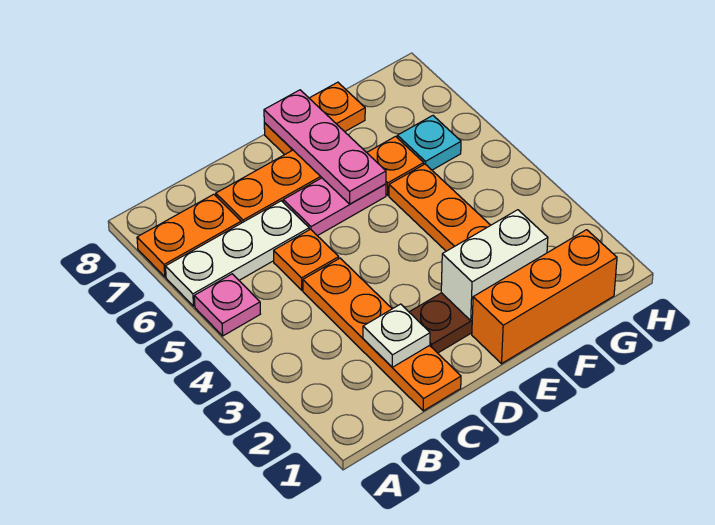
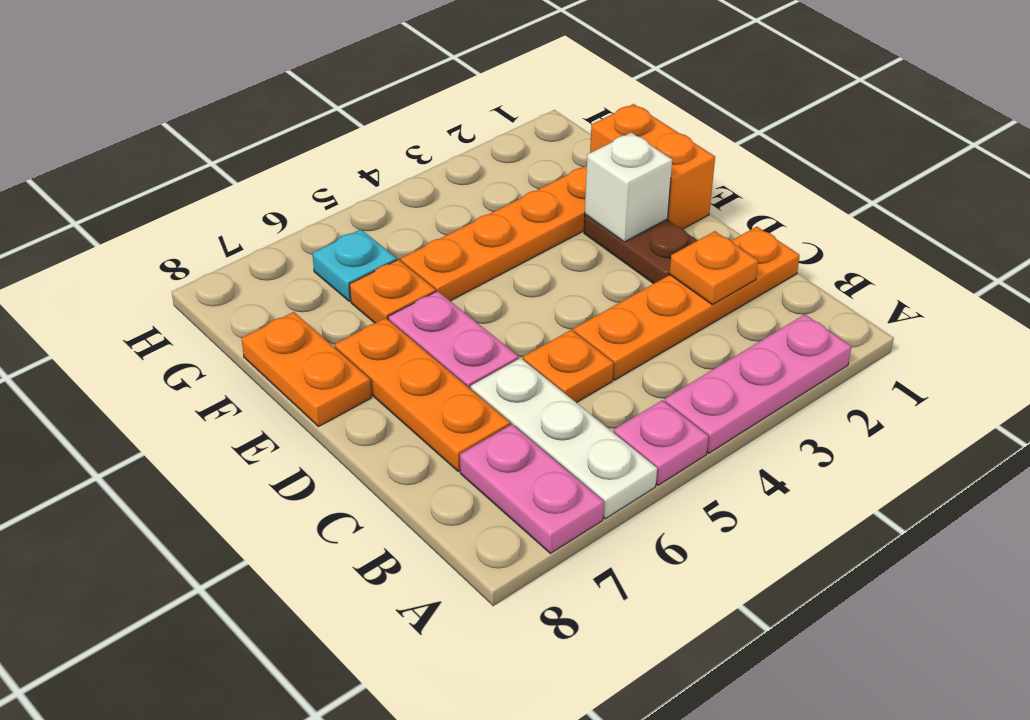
orange plate A7:B7 level 1 -> pink plate A7:B7 level 1
white plate C2 level 2 -> orange plate C2 level 2
orange brick E1:G1 level 1 -> orange brick E1:F1 level 1
white brick E2:F2 level 2 -> white brick E2 level 2
pink plate E6:E8 level 2 -> pink plate A2:A4 level 1

